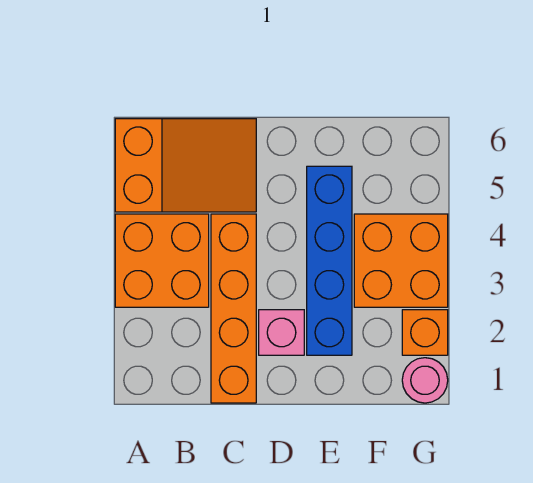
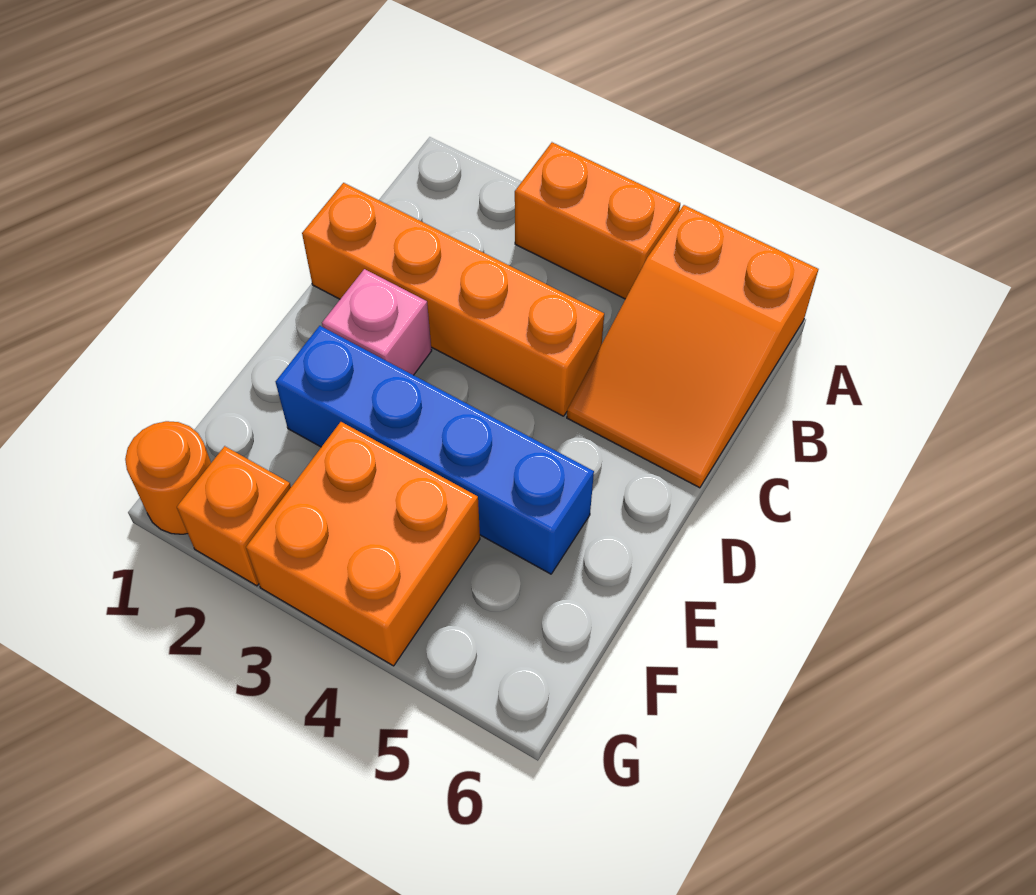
orange brick A3:B4 level 1 -> orange brick A3:A4 level 1
pink round brick G1 level 1 -> orange round brick G1 level 1

